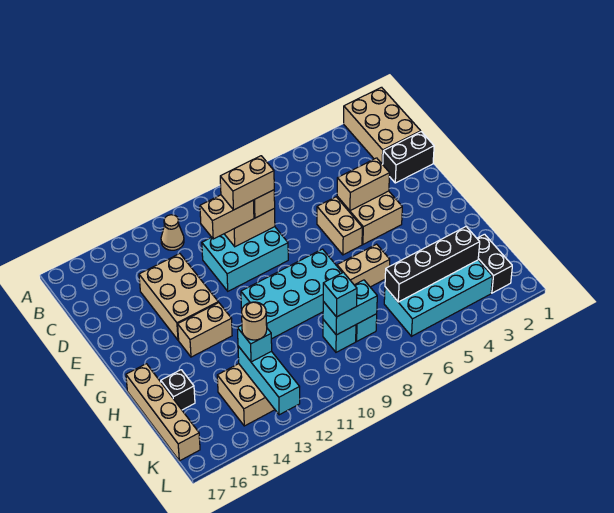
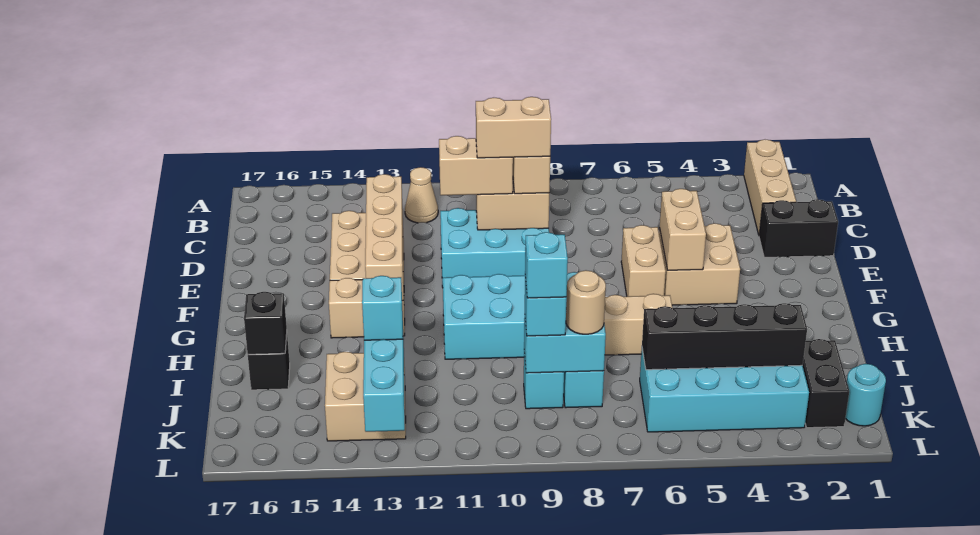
tan brick A1:C2 level 1 -> tan brick A2:C2 level 1
tan brick E4:E5 level 2 -> tan brick E5:F5 level 2
tan brick H17:K17 level 1 -> tan brick D13:G13 level 2
none -> black brick I16 level 2
none -> cyan brick J9 level 4
tan round brick J13 level 4 -> tan round brick J8 level 3
none -> cyan round brick K1 level 1

